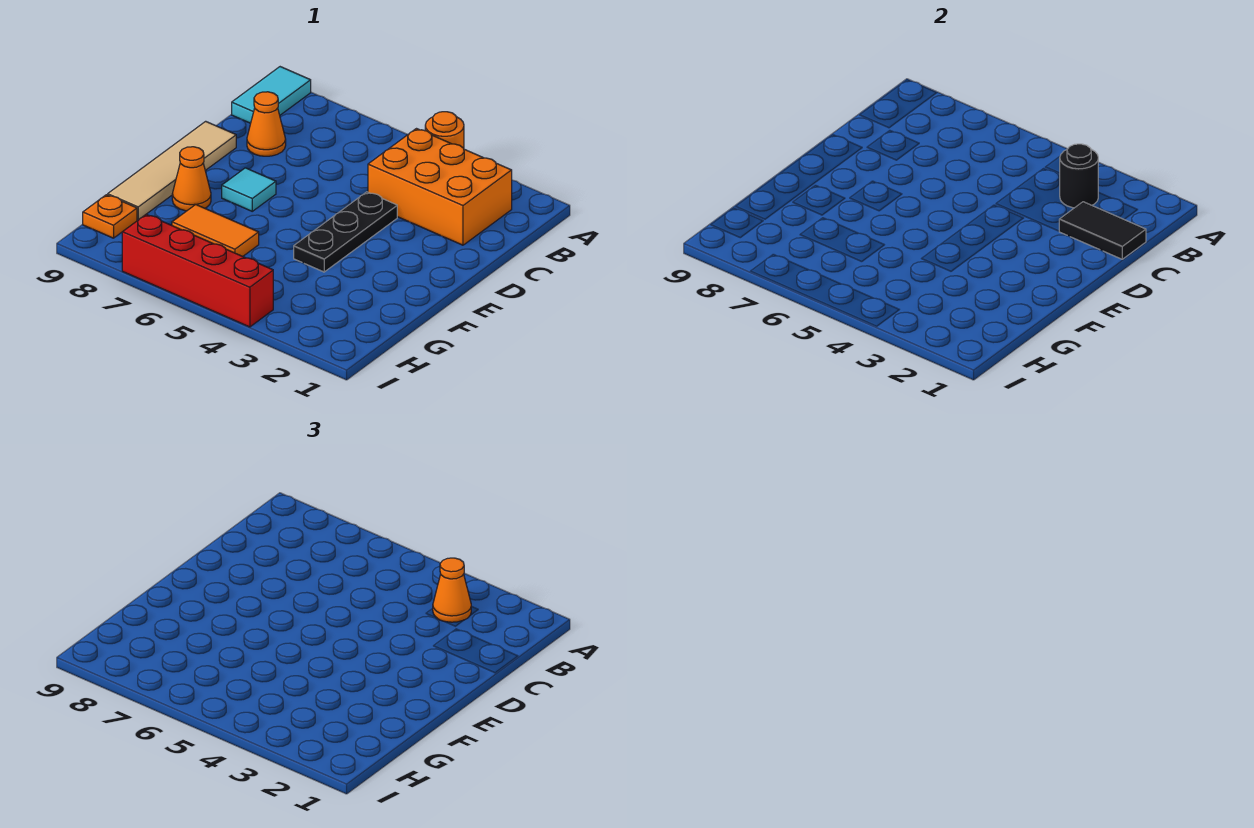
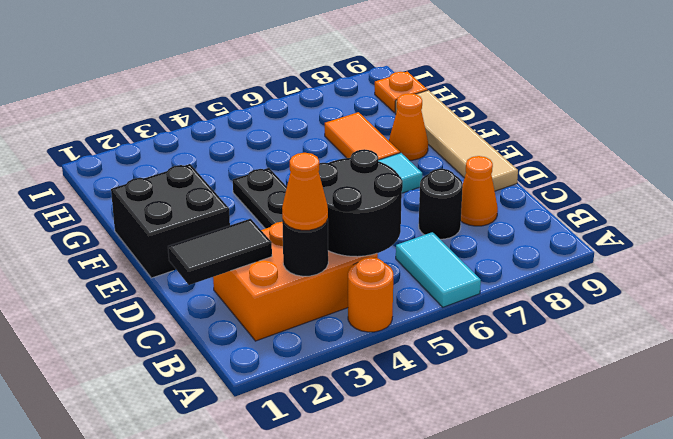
cyan tile A9:B9 level 1 -> cyan tile A6:B6 level 1
none -> black round brick B4:C5 level 2
none -> black round brick C7 level 1
none -> black brick E1:F2 level 1
orange tile G6:G7 level 1 -> orange tile F7:G7 level 1
red brick I4:I7 level 1 -> none

